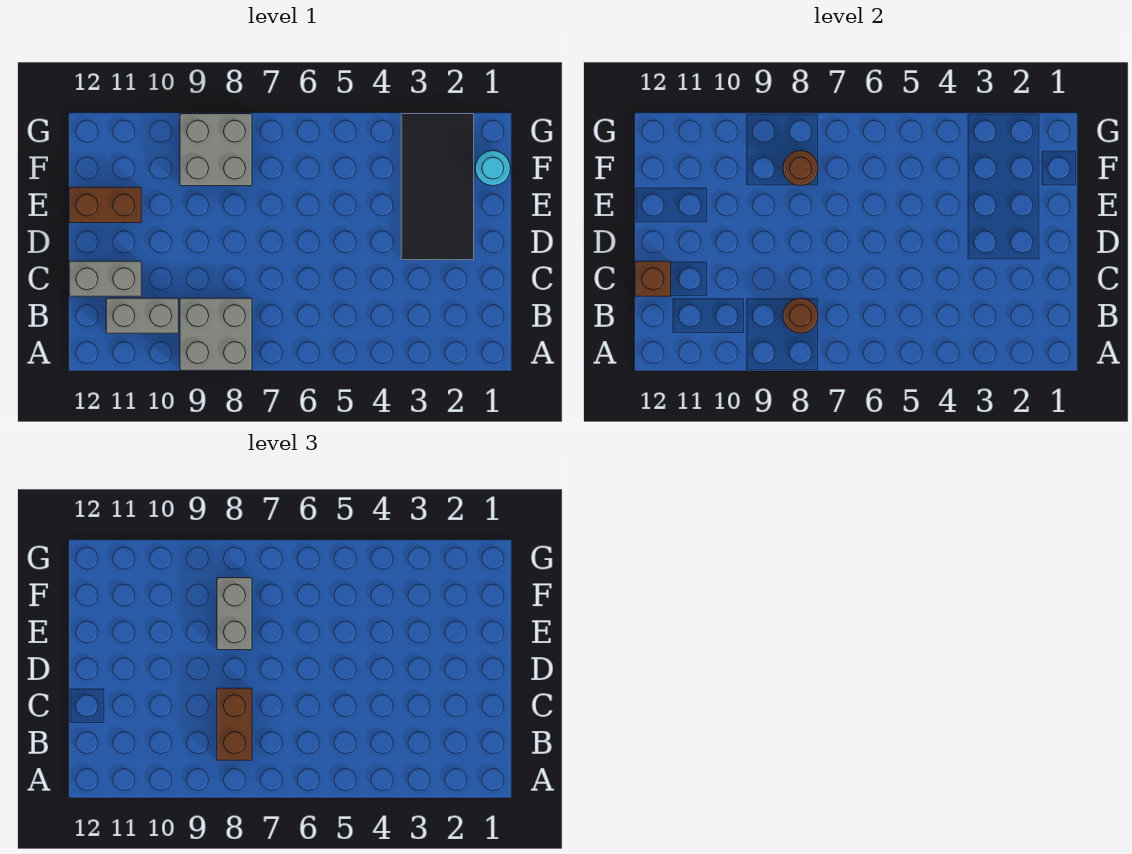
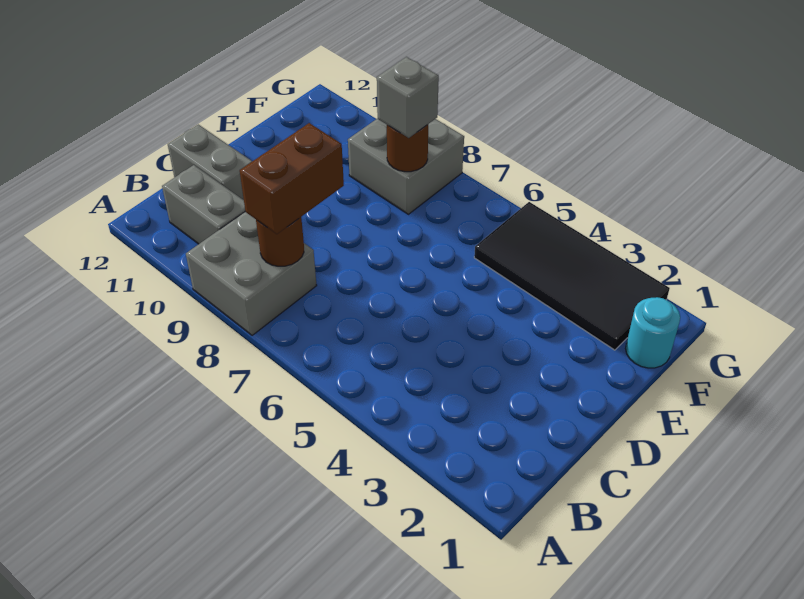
brown brick C12 level 2 -> none
black tile D2:G3 level 1 -> black tile F2:G5 level 1
grey brick E8:F8 level 3 -> grey brick F8 level 3
brown brick E11:E12 level 1 -> none

